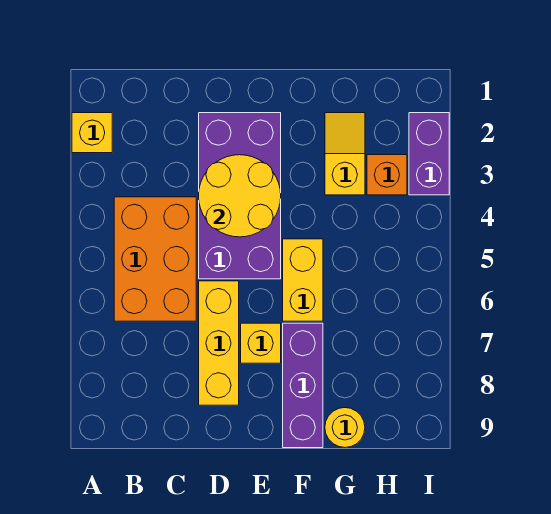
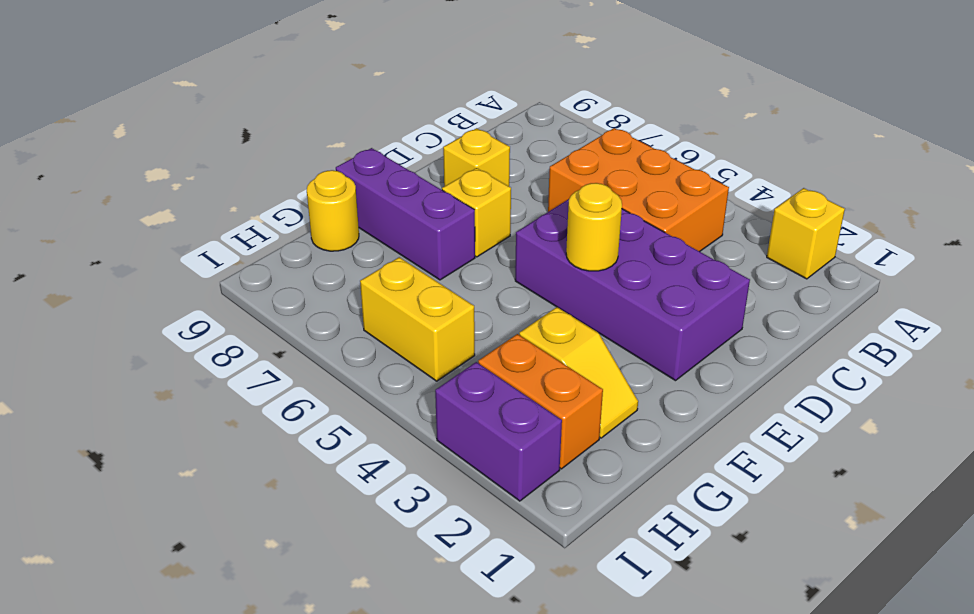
yellow round brick D3:E4 level 2 -> yellow round brick E4 level 2
yellow brick D6:D8 level 1 -> yellow brick D8 level 1
yellow brick F5:F6 level 1 -> yellow brick H5:H6 level 1
orange brick H3 level 1 -> orange brick H2:H3 level 1

